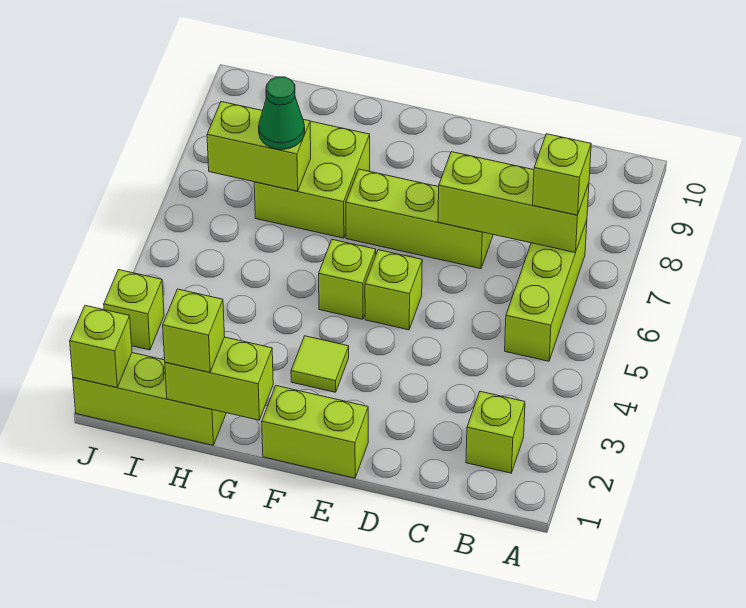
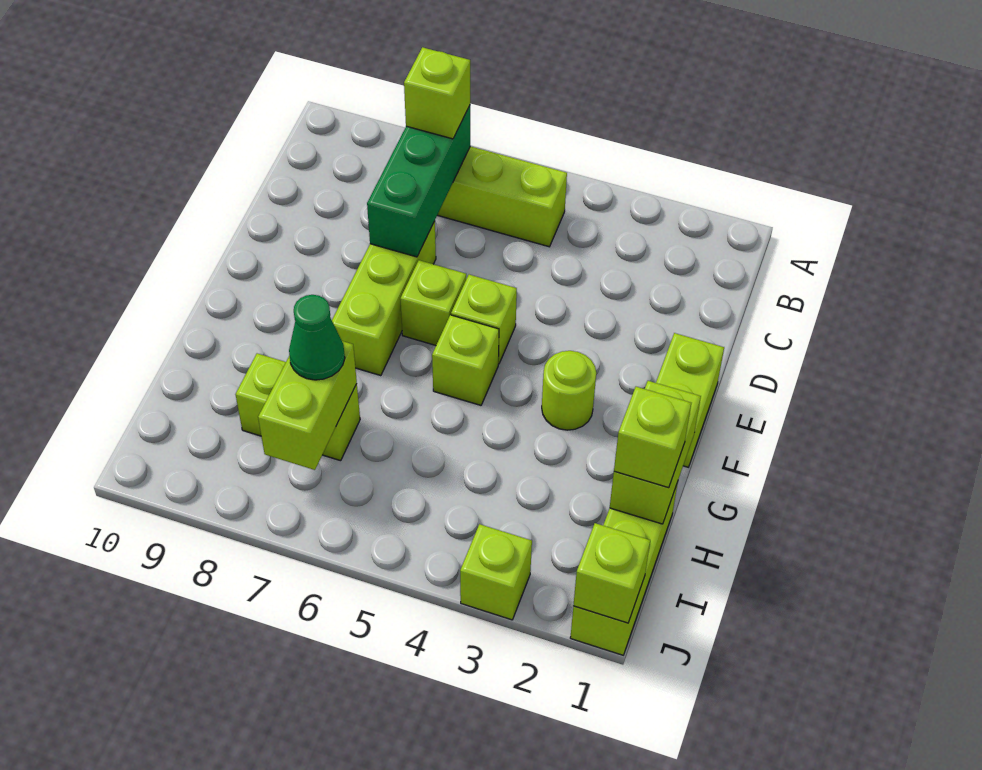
lime brick B2 level 1 -> lime brick E6 level 1
lime brick B7:D7 level 2 -> green brick B7:D7 level 2
lime tile F3 level 1 -> lime round brick F3 level 1
lime brick G7:H8 level 1 -> lime brick H7:H8 level 1

